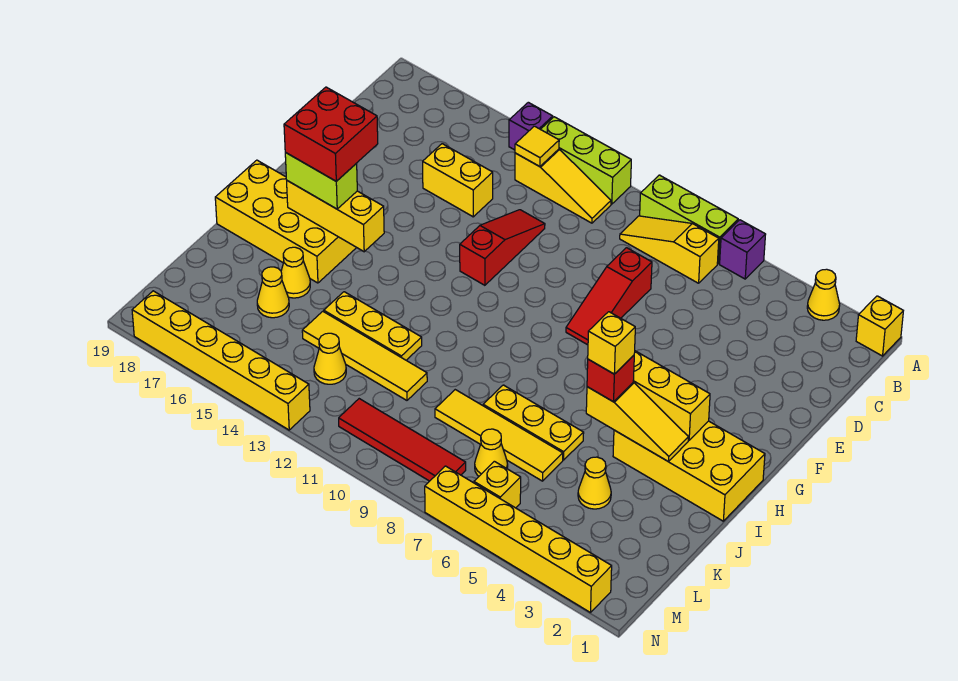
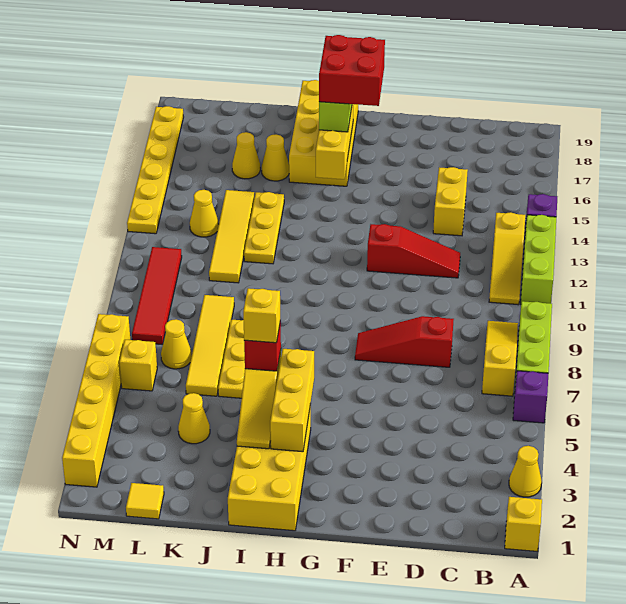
yellow tile B13 level 2 -> yellow tile L1 level 1
yellow brick N13:N18 level 1 -> yellow plate N13:N18 level 1

